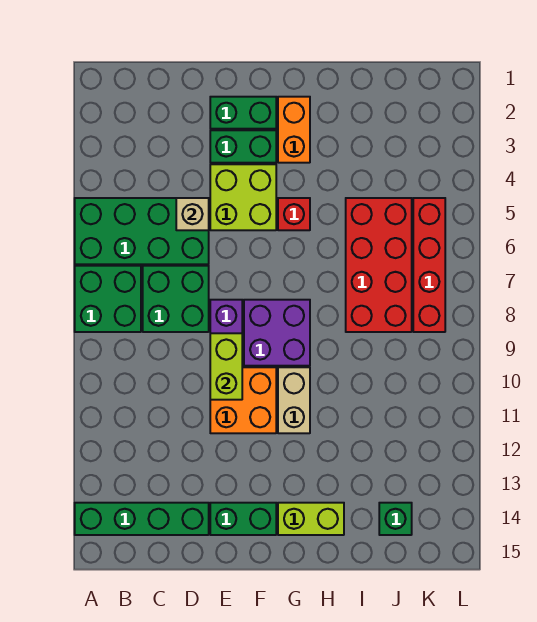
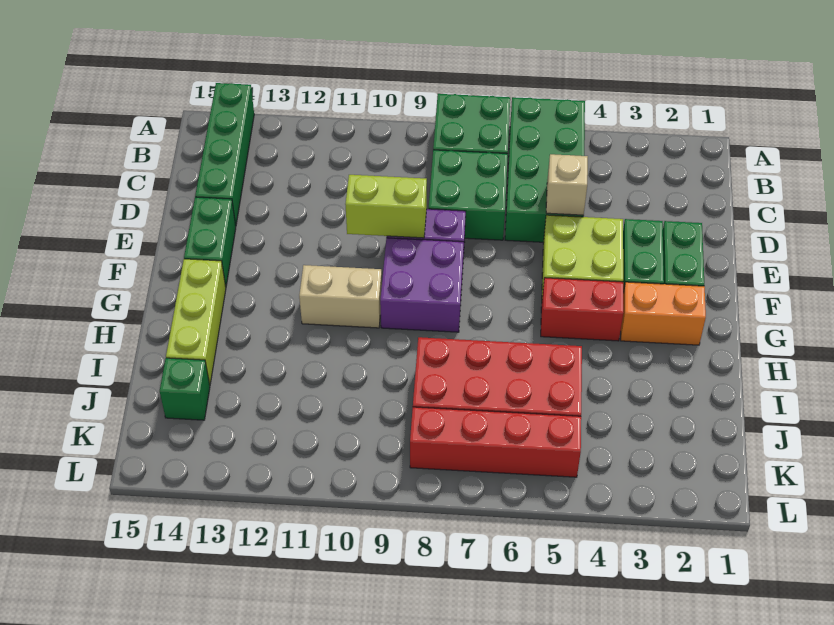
orange brick E10:F11 level 1 -> none
red brick G5 level 1 -> red brick G4:G5 level 1
lime brick G14:H14 level 1 -> lime brick G14:I14 level 1

